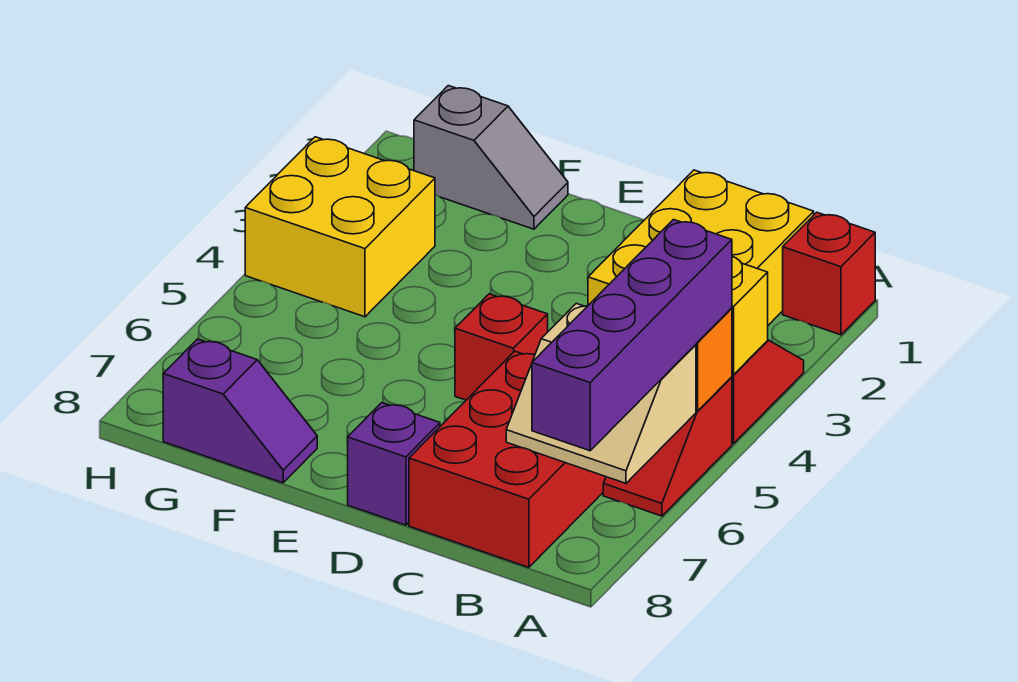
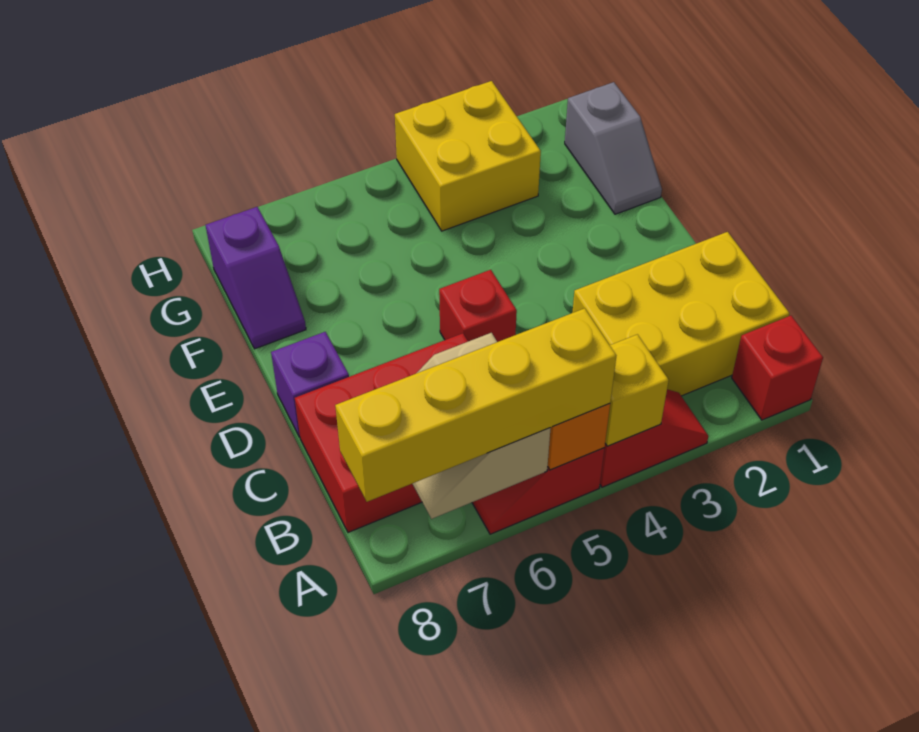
purple brick A5:A8 level 3 -> yellow brick A5:A8 level 3

